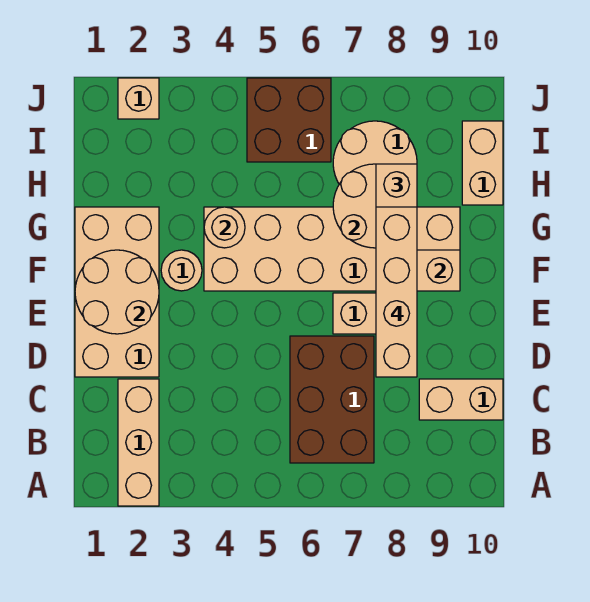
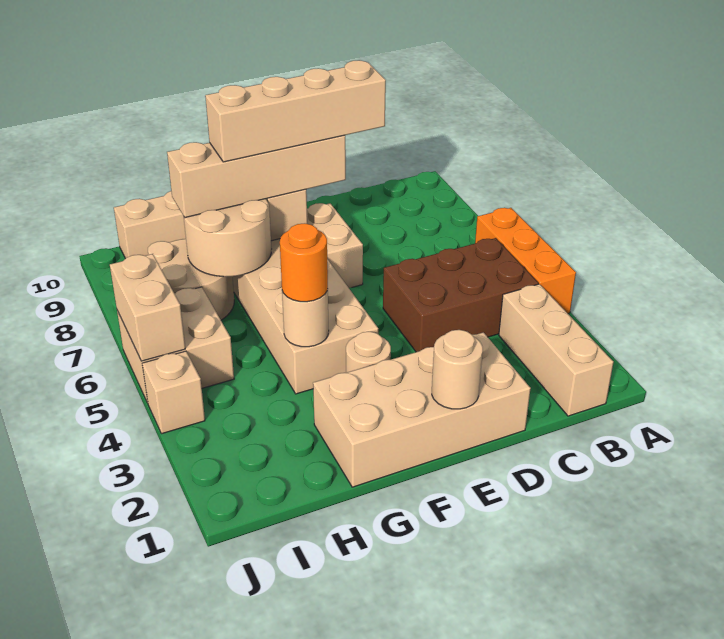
tan brick A2:C2 level 1 -> tan brick B1:B3 level 1
none -> orange brick A4:A6 level 1
brown brick B6:D7 level 1 -> brown brick B4:D5 level 1
tan brick C9:C10 level 1 -> tan brick J5:J6 level 2
tan round brick E1:F2 level 2 -> tan round brick E1 level 2
none -> orange round brick G4 level 3
brown brick I5:J6 level 1 -> tan brick I5:J6 level 1
tan brick J2 level 1 -> tan brick J4 level 1

